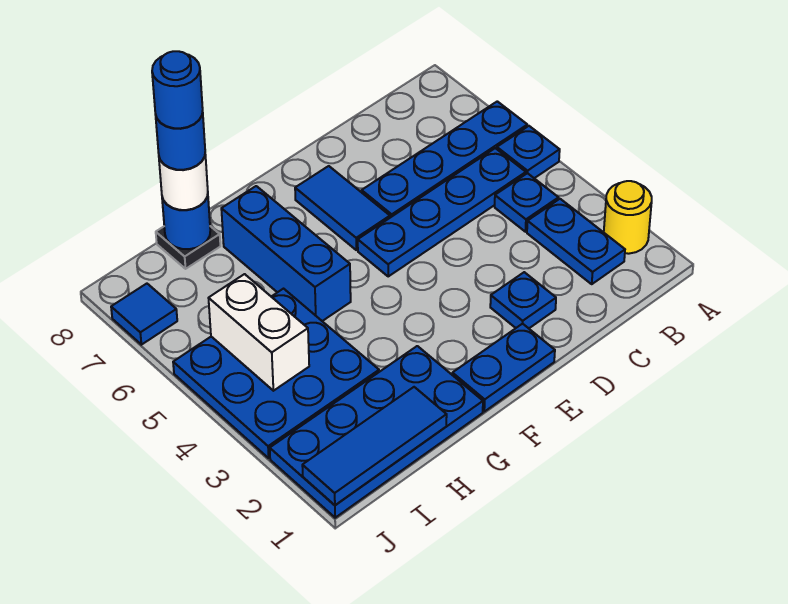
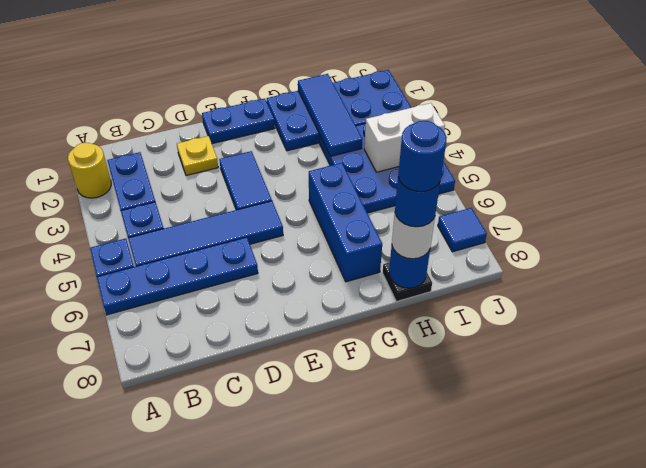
blue plate B5:E5 level 1 -> blue tile B5:E5 level 1
blue plate D2 level 1 -> yellow plate D2 level 1
blue tile E6:E7 level 1 -> blue tile E3:E4 level 1
blue tile H1:J1 level 2 -> blue tile H1:H3 level 2
white brick I4:I5 level 2 -> white brick I4:J4 level 2

